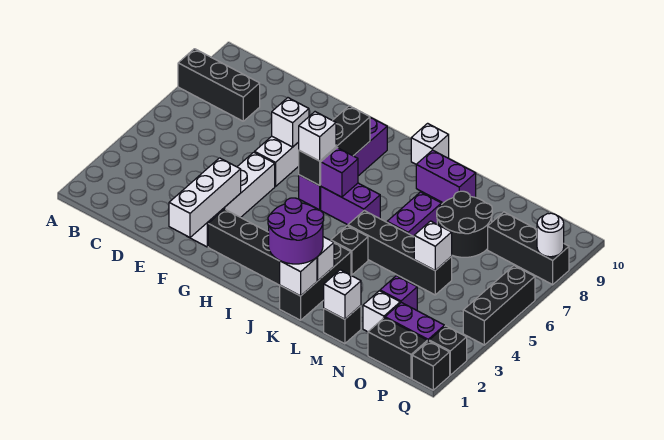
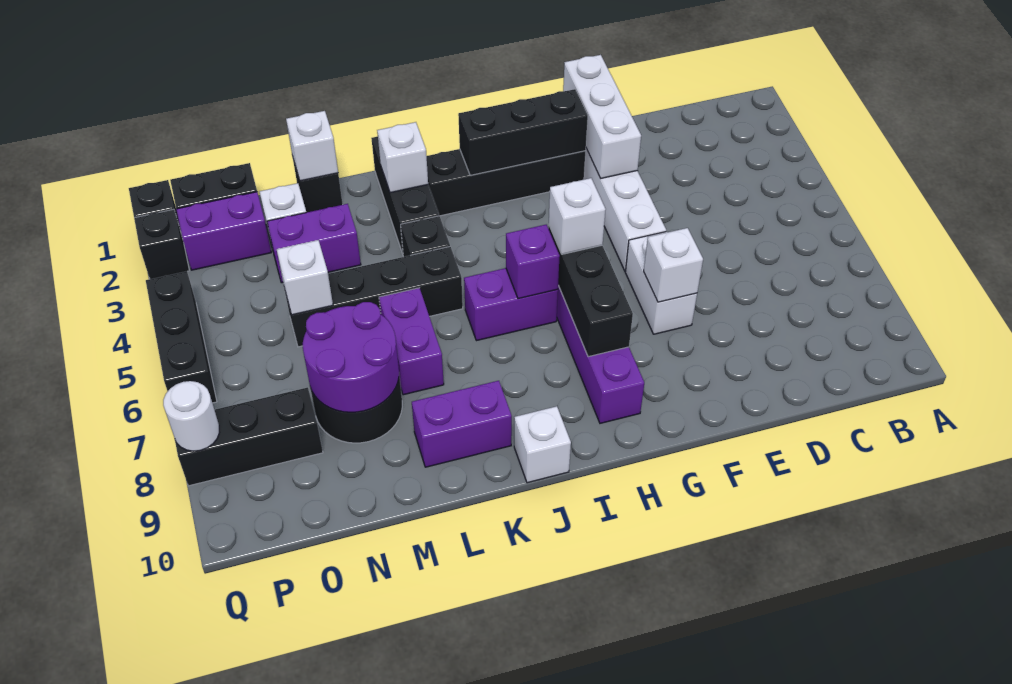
black brick A8:C8 level 1 -> black brick G2:I2 level 2
purple round brick J1:K2 level 3 -> purple round brick M7:N8 level 2
white brick K1 level 2 -> none
purple brick N3 level 1 -> purple brick M3:N3 level 1

